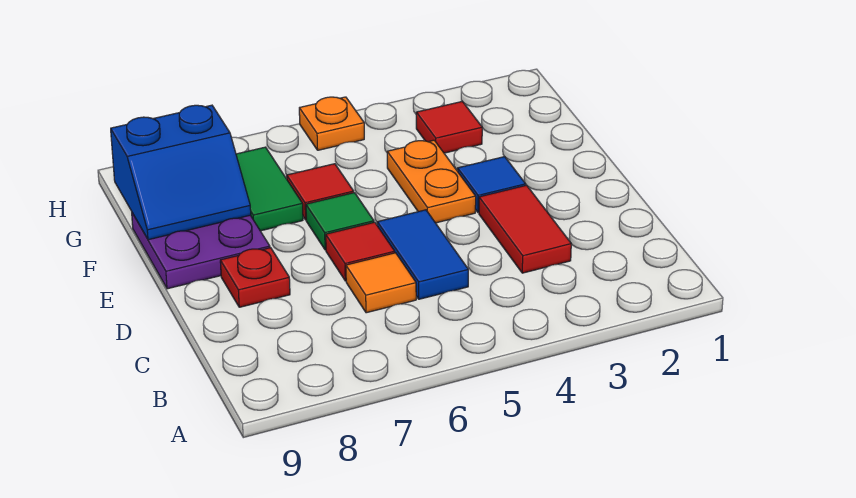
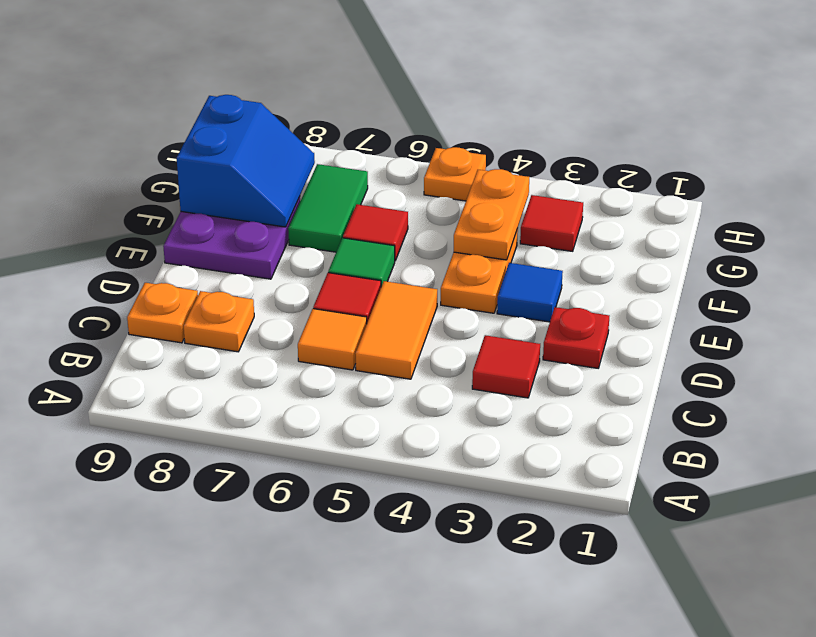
red tile C3:D3 level 1 -> red tile C3 level 1
blue tile C5:D5 level 1 -> orange tile C5:D5 level 1
none -> orange plate C8 level 1
none -> orange plate C9 level 1
red plate D8 level 1 -> red plate D2 level 1
none -> orange plate F4:G4 level 2
blue slope F8:G9 level 2 top G -> blue slope F8:G9 level 2 top 9

